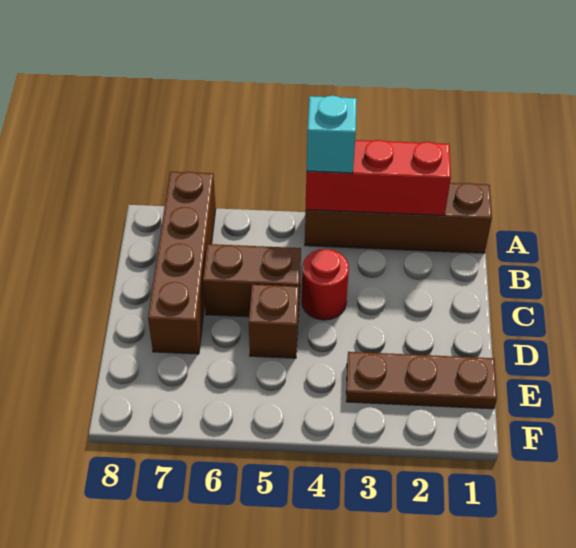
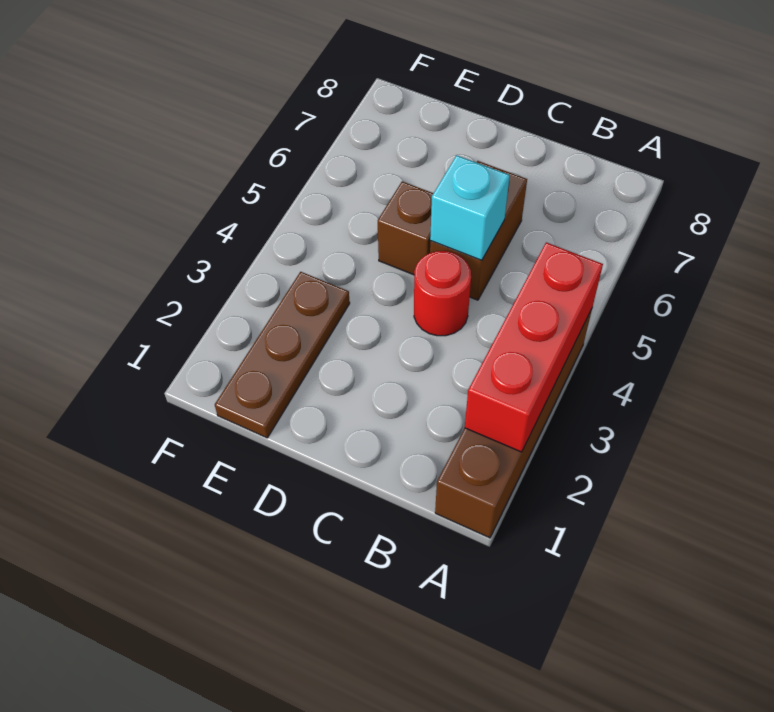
cyan brick A4 level 3 -> cyan brick C5 level 2
brown brick A7:D7 level 1 -> none

